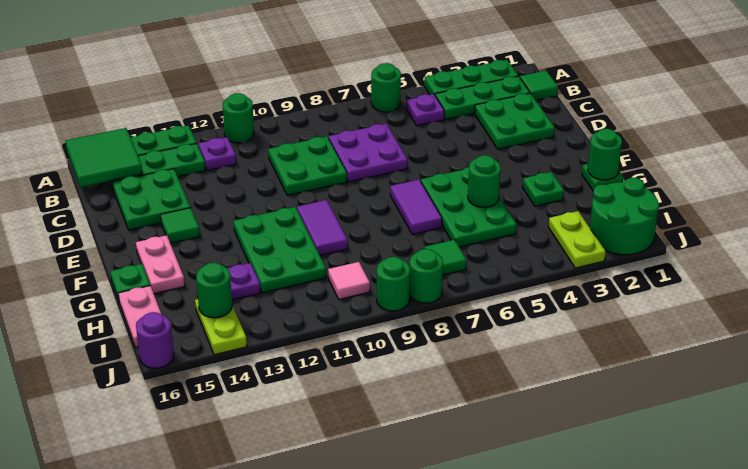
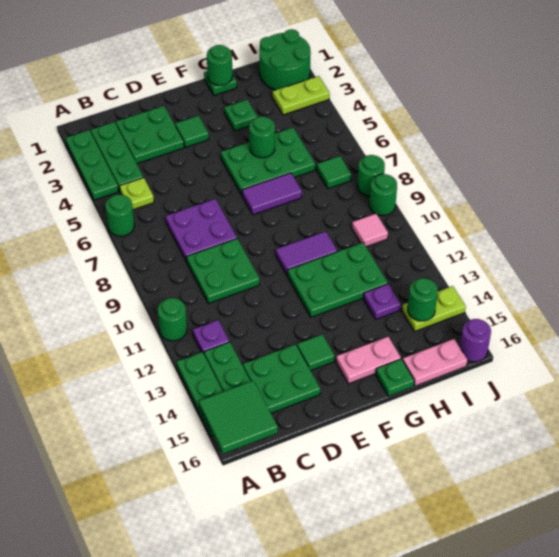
green tile B1 level 1 -> green tile E3 level 1
purple plate B5 level 1 -> lime plate B5 level 1

